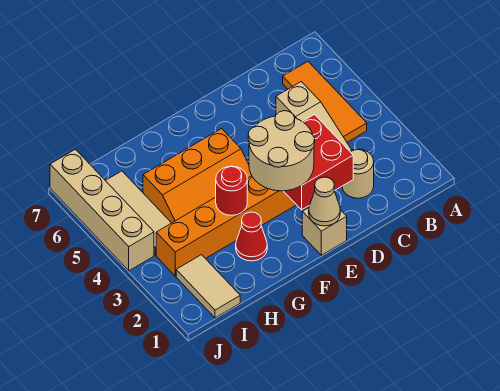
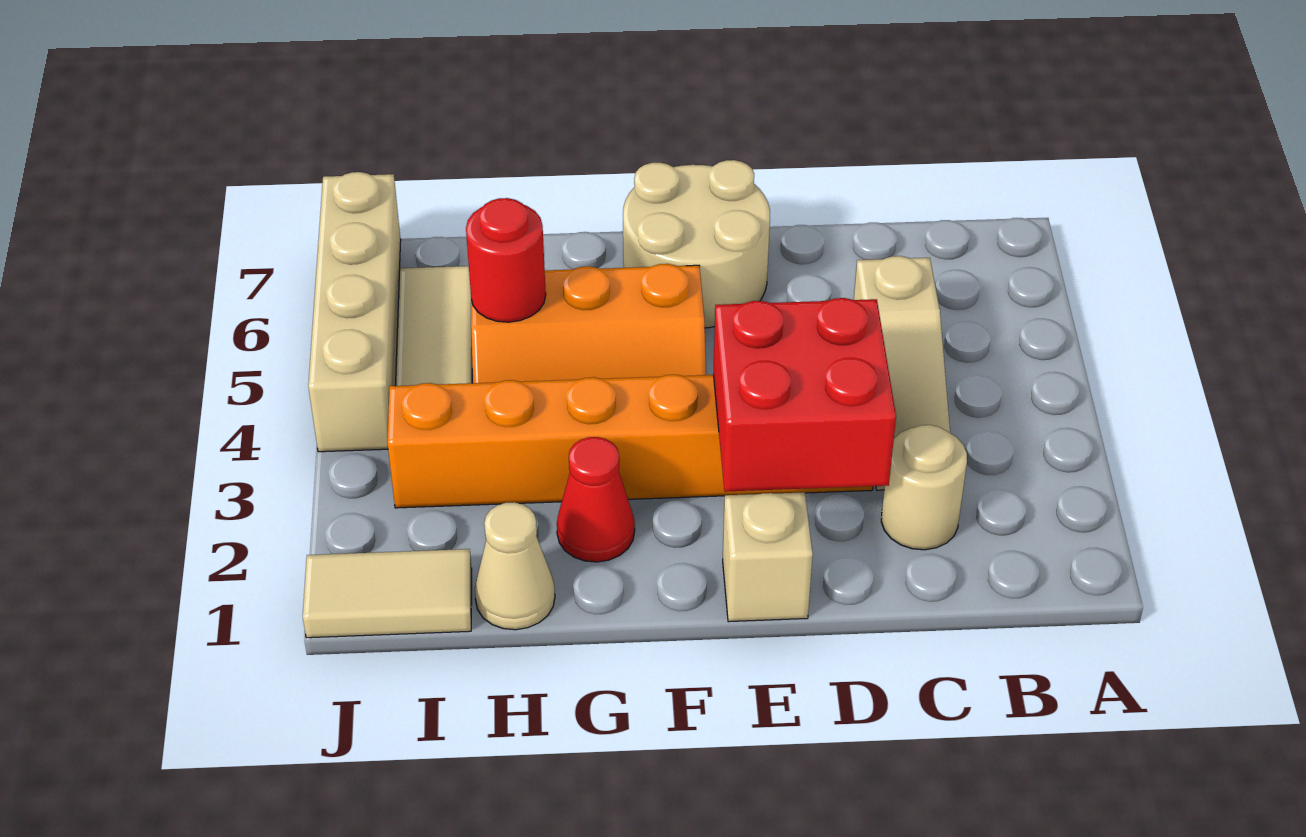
orange tile B4:B6 level 1 -> none
tan cone E1 level 2 -> tan cone H1 level 1
tan round brick E2:F3 level 3 -> tan round brick E6:F7 level 1
red round brick G3 level 2 -> red round brick H5 level 2
tan tile I1:I2 level 1 -> tan tile I1:J1 level 1

